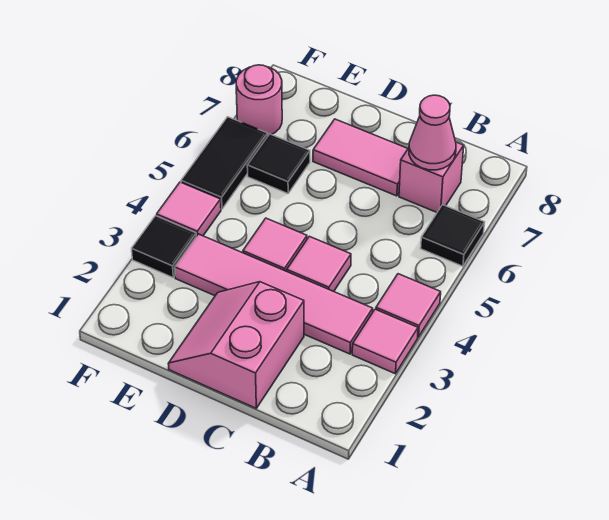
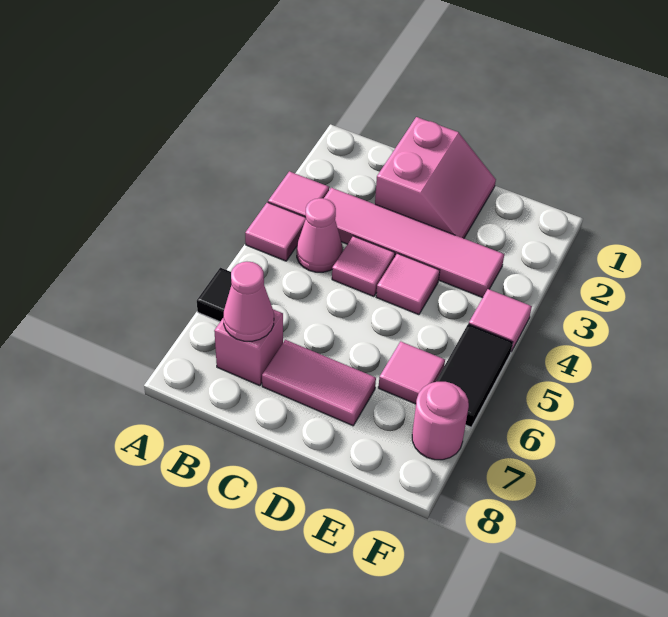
none -> pink cone B4 level 1
black tile E6 level 1 -> pink tile E6 level 1
black tile F3 level 1 -> none

